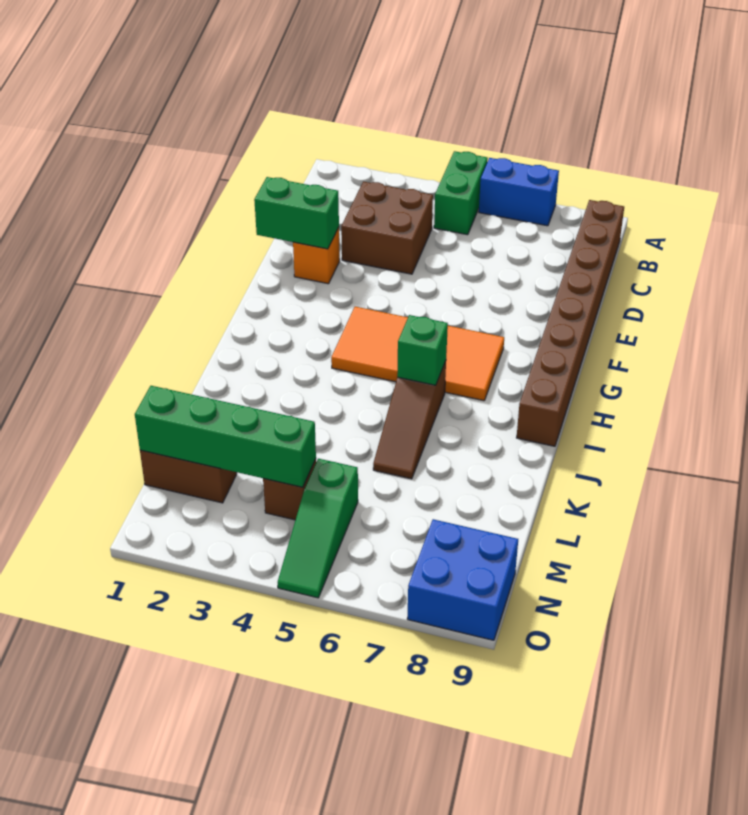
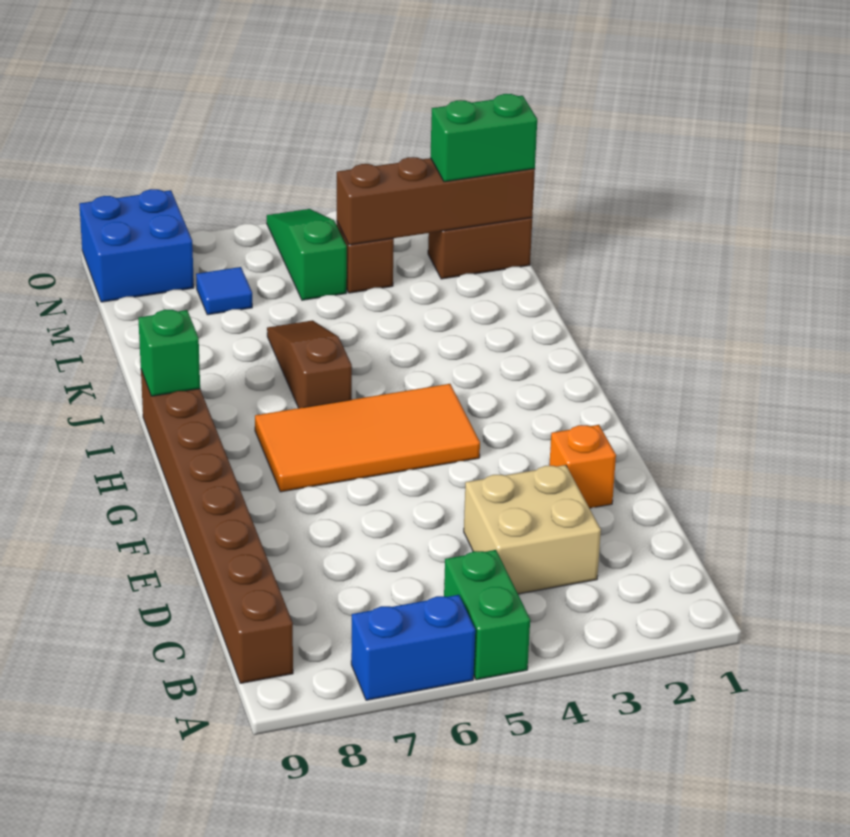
brown brick C3:D4 level 1 -> tan brick C3:D4 level 1
green brick E1:E2 level 2 -> green brick M1:M2 level 3
green brick I6 level 2 -> green brick I9 level 2
green brick M1:M4 level 2 -> brown brick M1:M4 level 2
none -> blue tile M7 level 1

